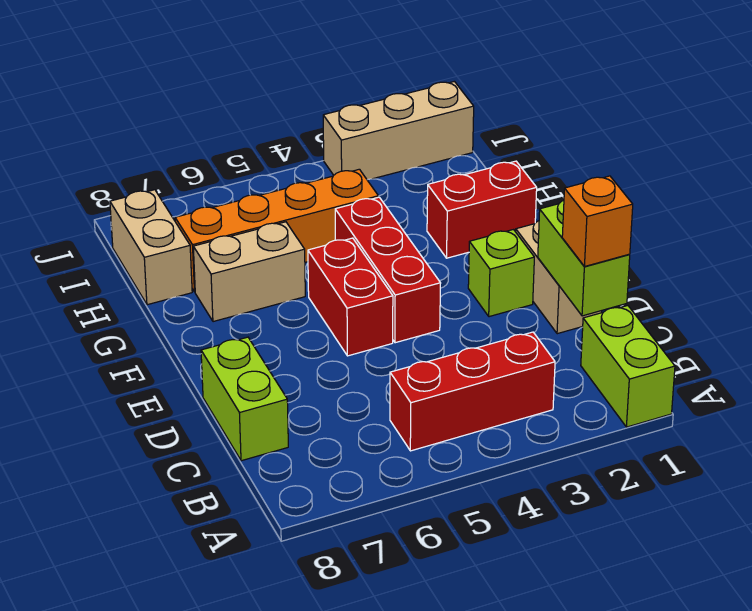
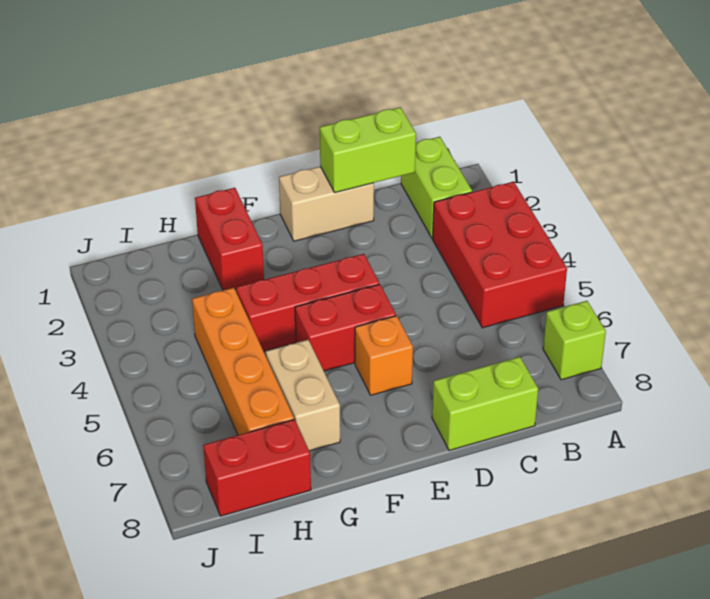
lime brick A1:B1 level 1 -> lime brick B1:B2 level 1
red brick B3:B5 level 1 -> red brick A3:B5 level 1
orange brick C1 level 3 -> orange brick E6 level 1
lime brick E2 level 1 -> lime brick A7 level 1
tan brick H8:I8 level 1 -> red brick H8:I8 level 1
tan brick J1:J3 level 1 -> none

